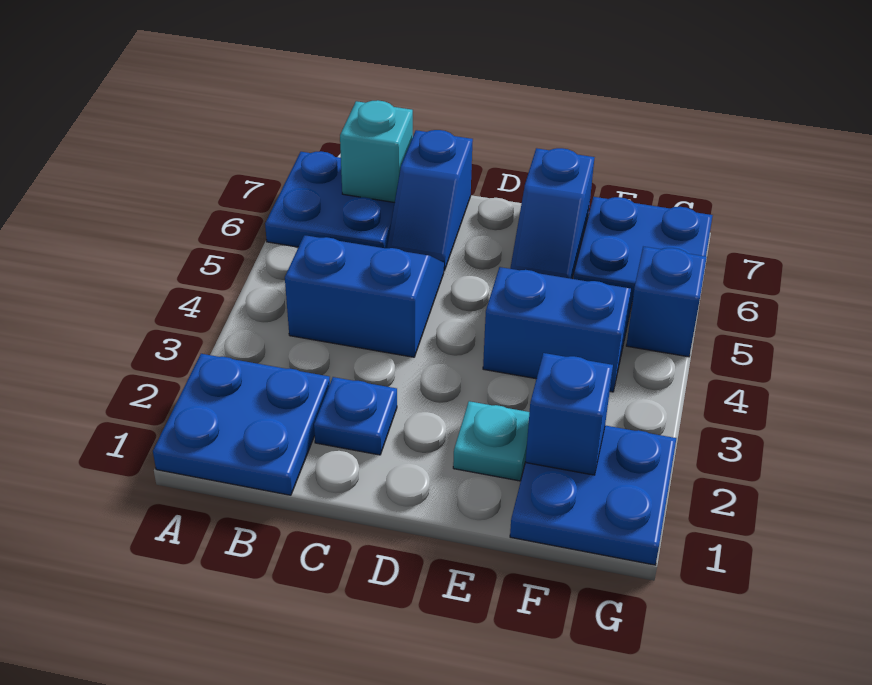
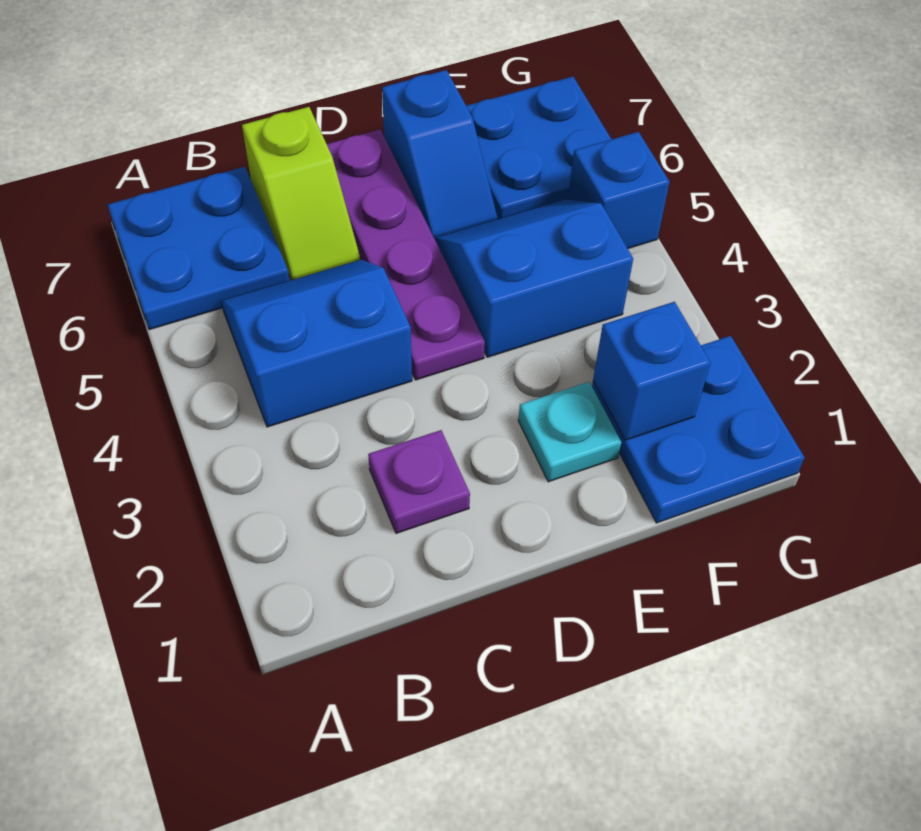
blue plate A1:B2 level 1 -> none
cyan brick B7 level 2 -> none
blue plate C2 level 1 -> purple plate C2 level 1
blue slope C6:C7 level 1 top 7 -> lime slope C6:C7 level 1 top 7
none -> purple plate D4:D7 level 1

